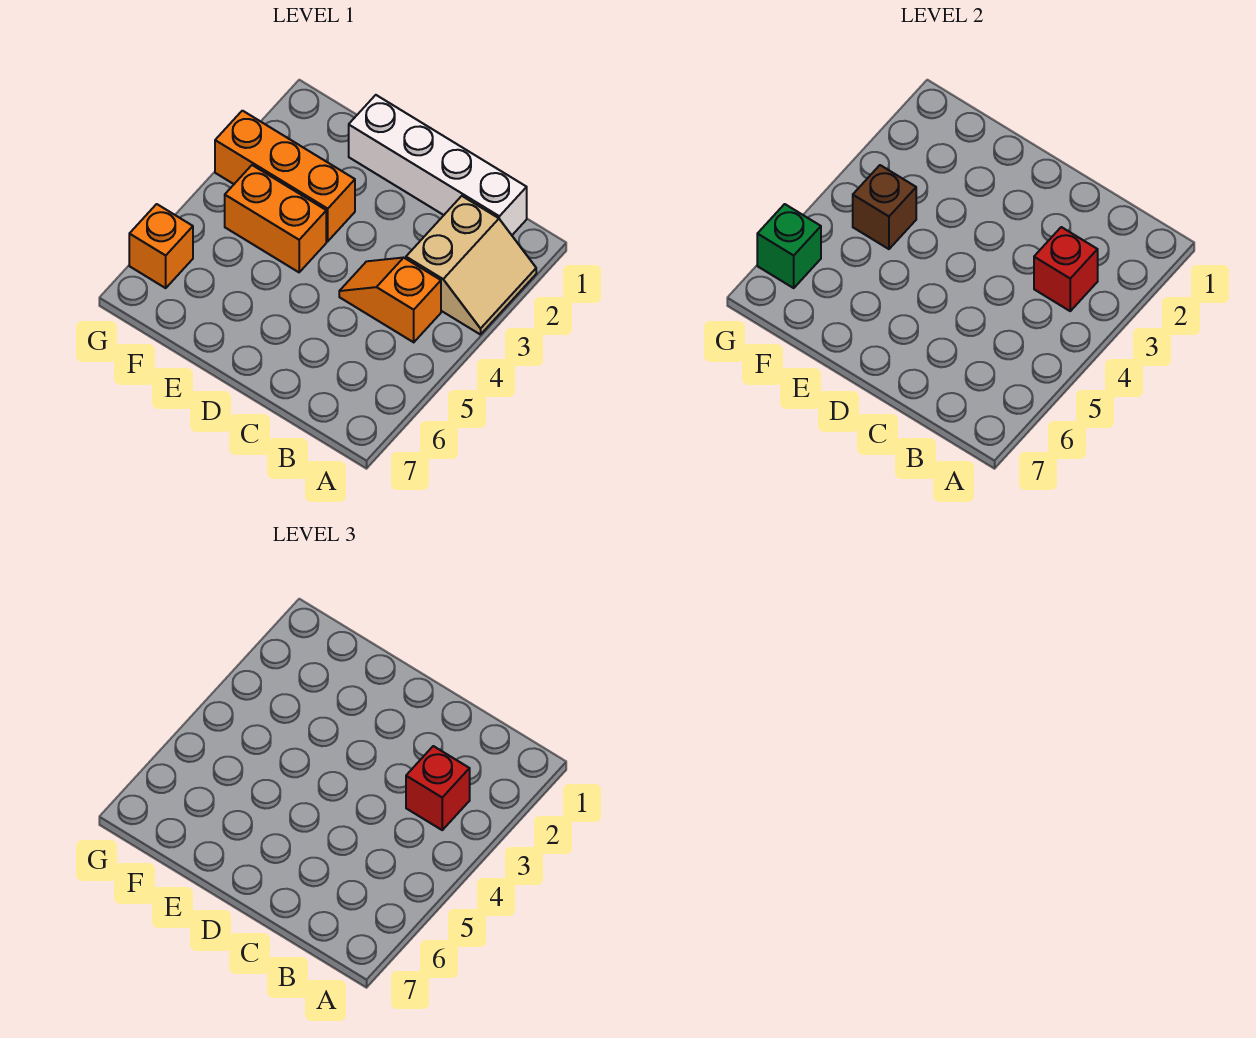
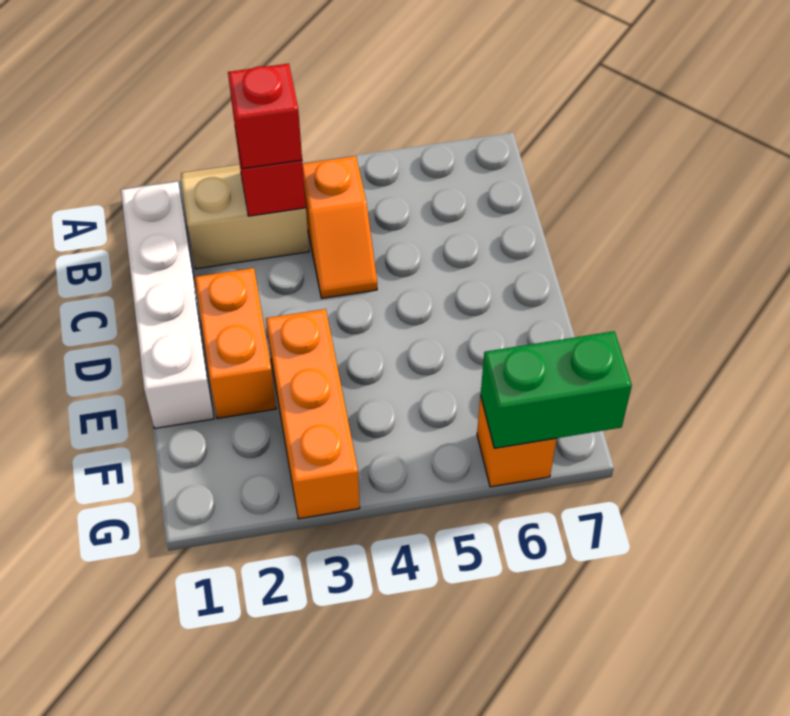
orange brick E4:F4 level 1 -> orange brick D2:E2 level 1
brown brick F4 level 2 -> none
green brick G6 level 2 -> green brick G6:G7 level 2

